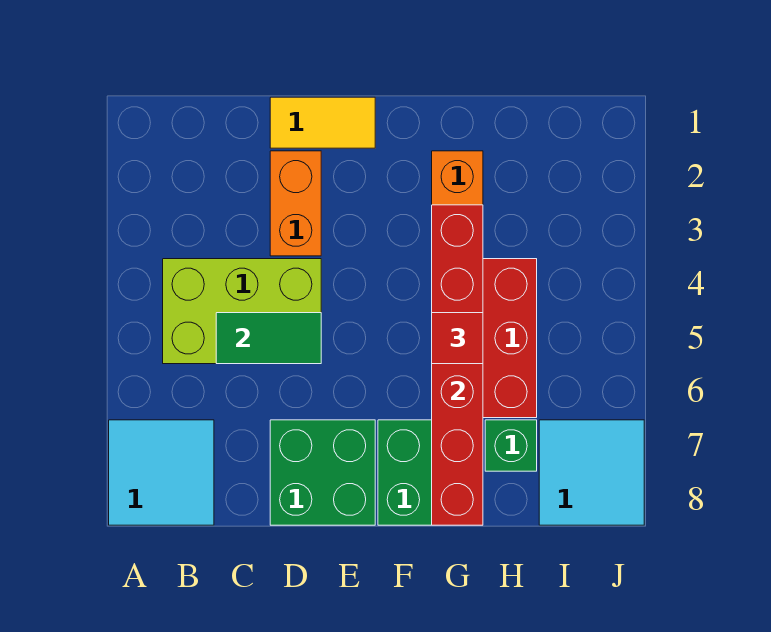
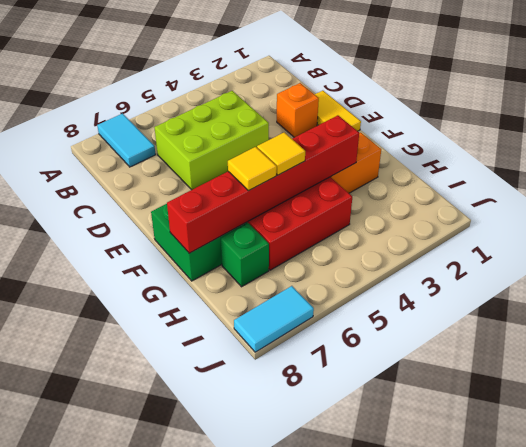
cyan tile A7:B8 level 1 -> cyan tile A7:B7 level 1
lime brick B4:D5 level 1 -> lime brick C4:D6 level 1
green tile C5:D5 level 2 -> none
orange brick D2:D3 level 1 -> orange brick D2 level 1
green brick D7:E8 level 1 -> none
red tile G5 level 3 -> yellow tile G5 level 3
none -> yellow tile G6 level 3
cyan tile I7:J8 level 1 -> cyan tile J7:J8 level 1

